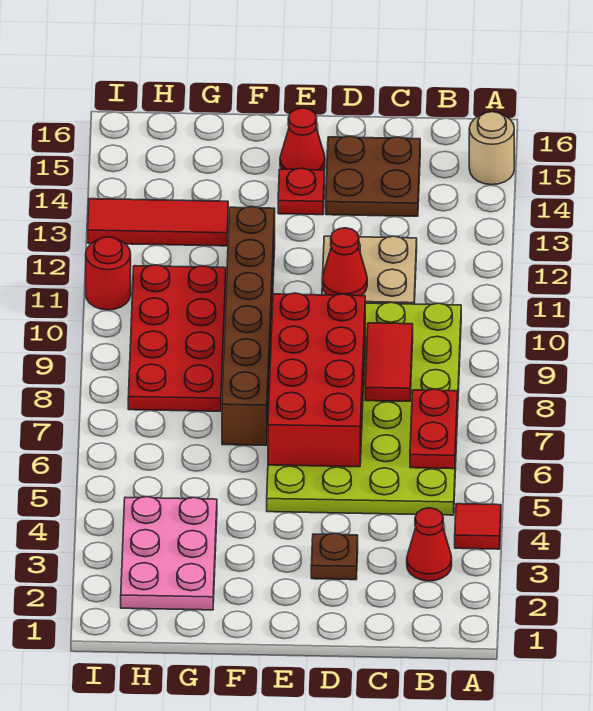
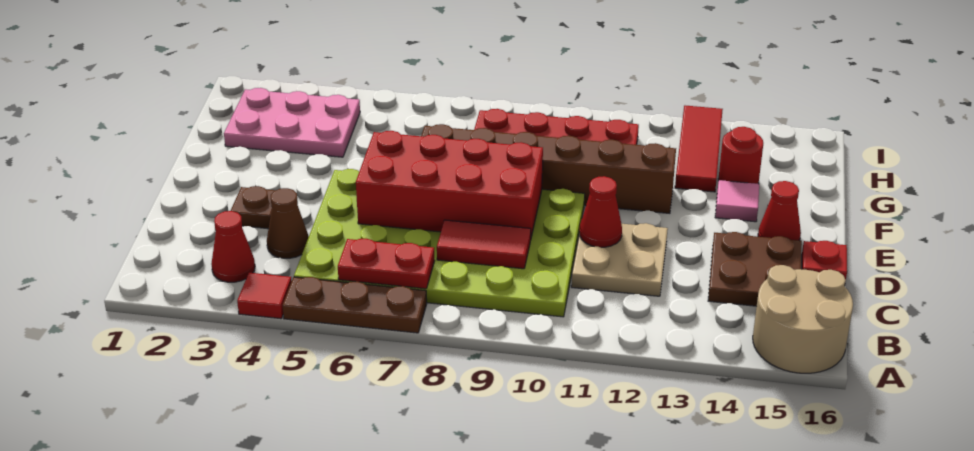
none -> brown plate A5:A7 level 1
tan round brick A15 level 1 -> tan round brick A15:B16 level 1
none -> brown cone C4 level 1
red plate E14 level 1 -> red plate D16 level 1
none -> pink tile F14 level 1
red round brick I11 level 1 -> red round brick G14 level 1

